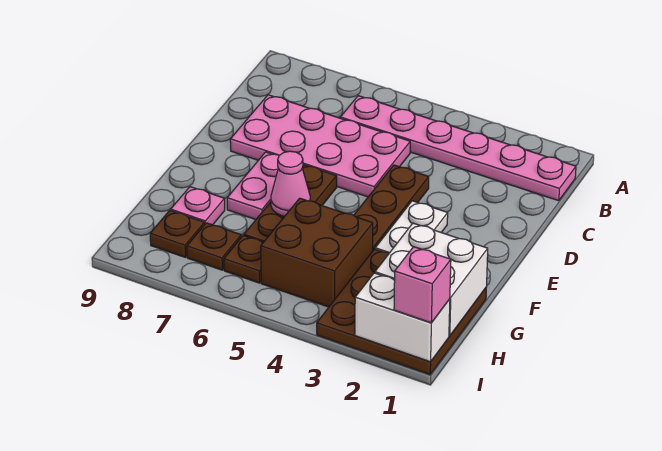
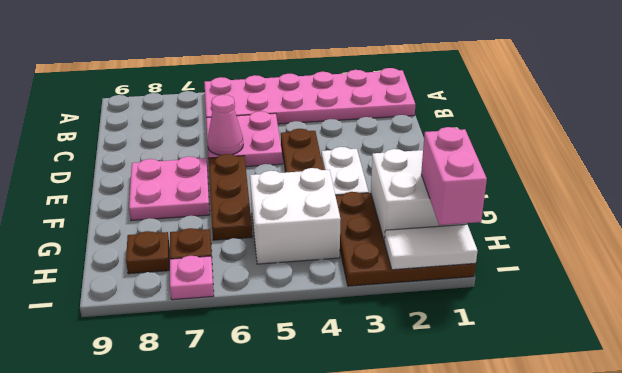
pink plate B1:B6 level 1 -> pink plate A1:B6 level 1
pink plate C5:D8 level 1 -> pink plate C5:D6 level 1
pink plate E7:F7 level 1 -> pink plate E7:F8 level 1
pink cone F6 level 2 -> pink cone D6 level 2
brown brick G4:H5 level 1 -> white brick G4:H5 level 1
pink plate G8 level 1 -> pink plate I7 level 1
brown plate H6 level 1 -> none
white brick I1:I2 level 2 -> white tile I1:I2 level 2
pink brick I1 level 3 -> pink brick H1:I1 level 3

